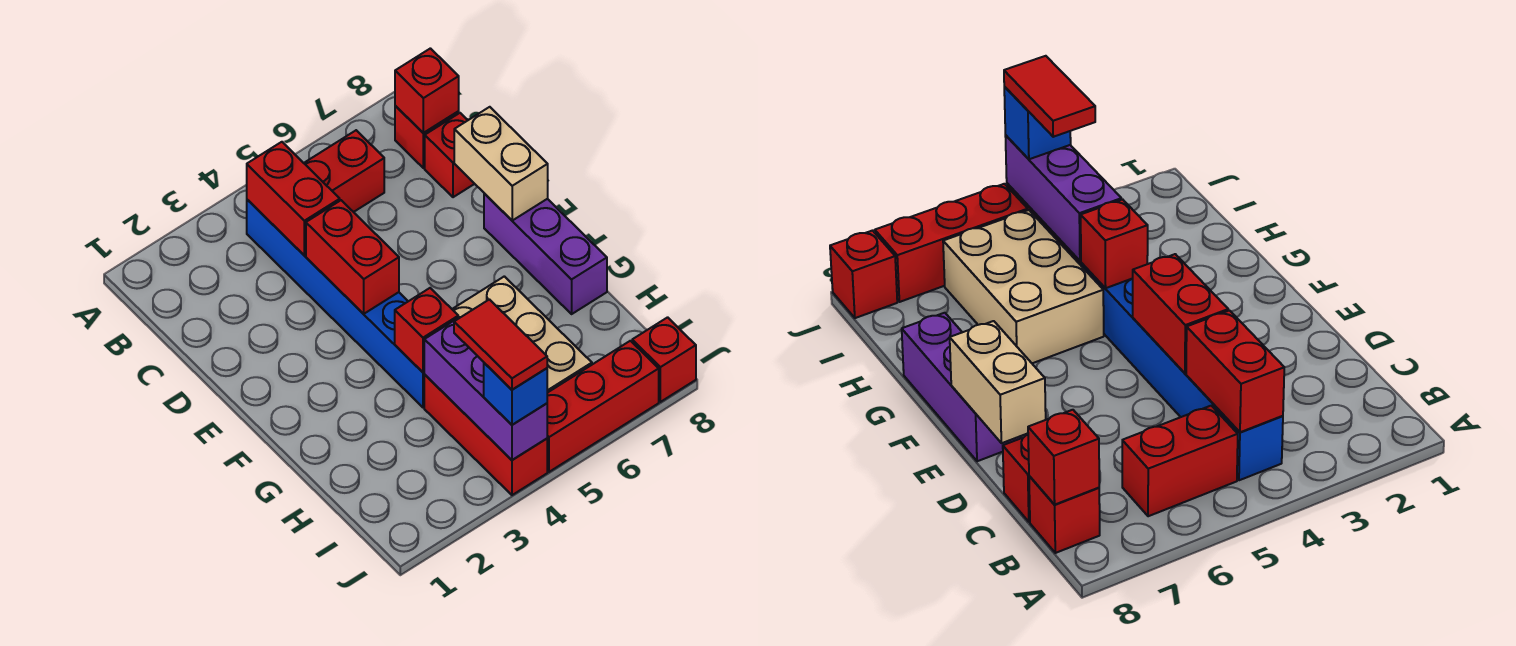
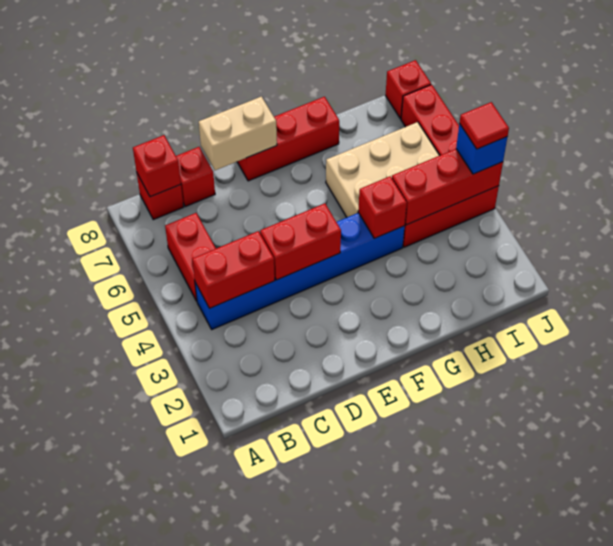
purple brick E8:G8 level 1 -> red brick E8:G8 level 1
purple brick H4:J4 level 2 -> red brick H4:J4 level 2
red tile I4:J4 level 4 -> red tile J4 level 4

